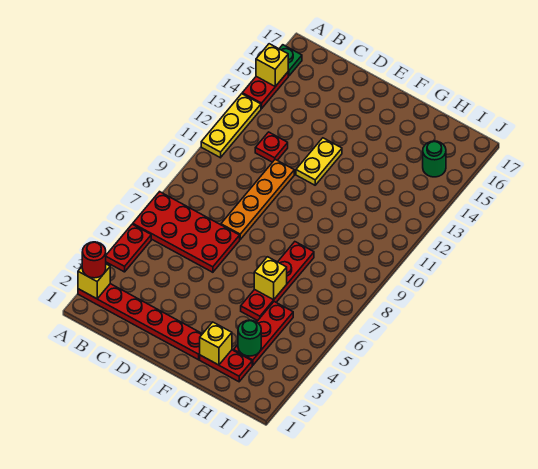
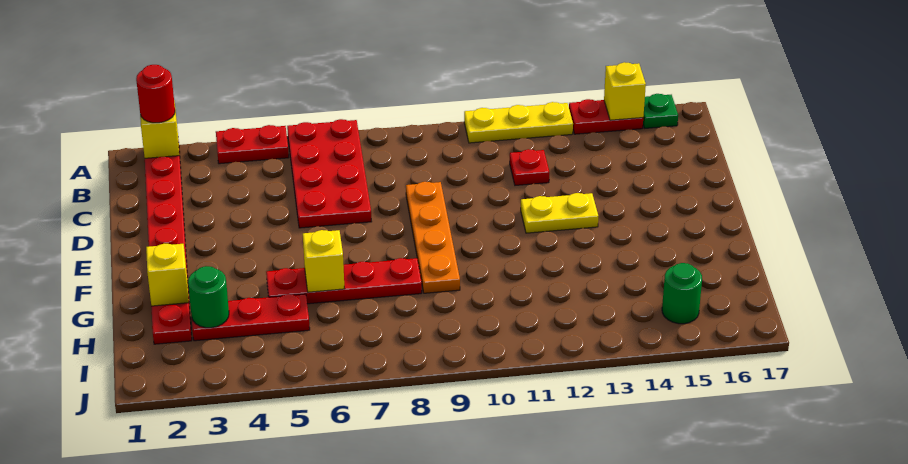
orange plate D8:D11 level 1 -> orange plate D9:G9 level 1

